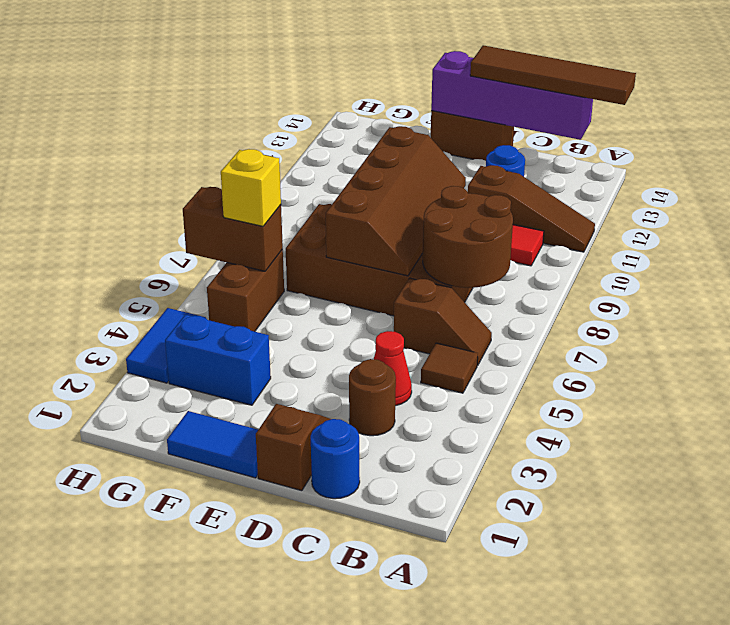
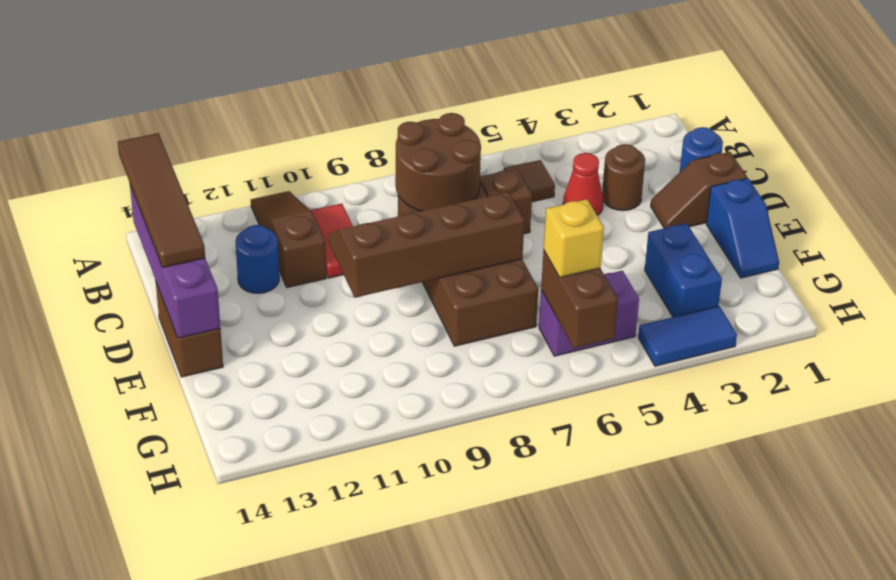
blue tile E1:F1 level 1 -> blue slope E1:F1 level 1 top E
brown brick G5:G6 level 1 -> purple brick G5:G6 level 1

